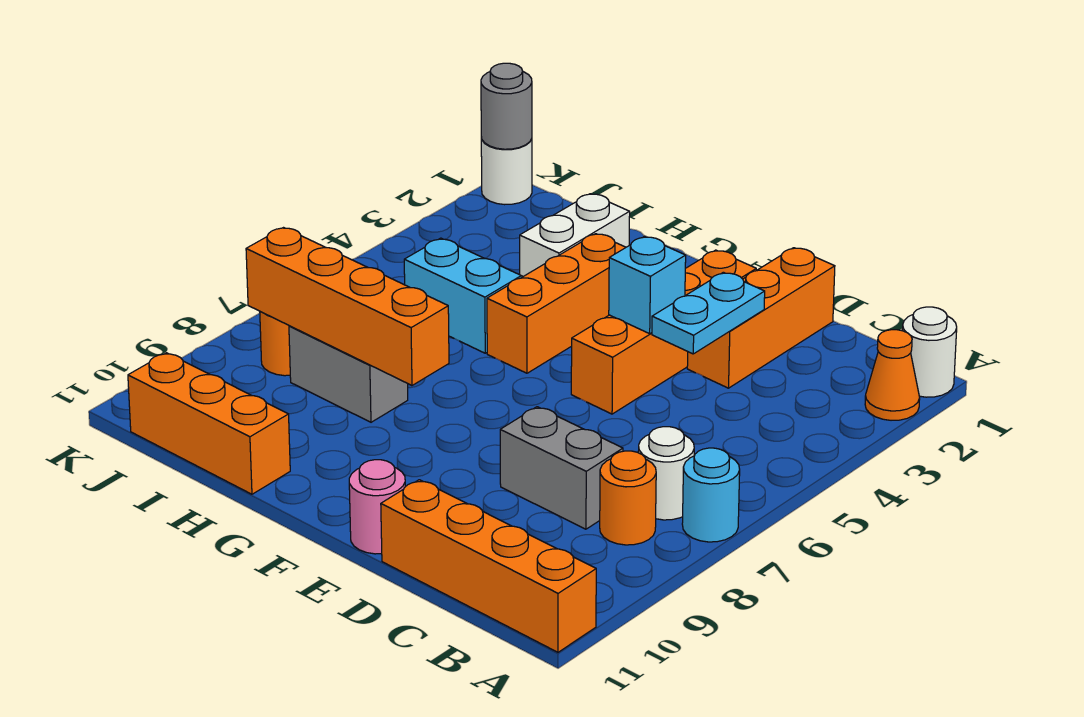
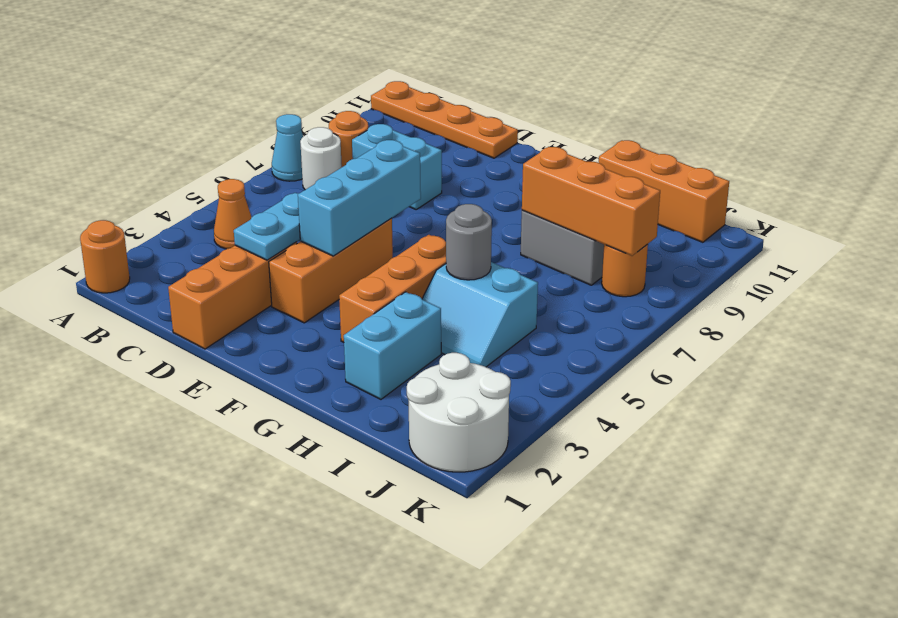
white round brick A1 level 1 -> orange round brick A1 level 1
orange cone A2 level 1 -> orange cone B4 level 1
cyan round brick A7 level 1 -> cyan cone A7 level 1
orange brick A11:D11 level 1 -> orange plate A11:D11 level 1
grey brick C8:D8 level 1 -> cyan brick C8:D8 level 1
orange brick E2:E5 level 1 -> orange brick E3:E5 level 1
cyan brick E4 level 2 -> cyan brick E4:E6 level 2
pink round brick E11 level 1 -> none
orange brick G8:J8 level 2 -> orange brick H8:J8 level 2
white brick H2:H3 level 1 -> cyan brick H2:H3 level 1
white round brick K1 level 1 -> white round brick J1:K2 level 1
grey round brick K1 level 2 -> grey round brick H5 level 2

